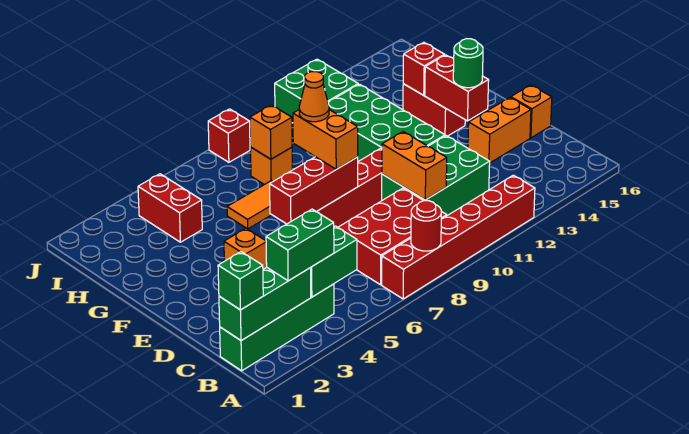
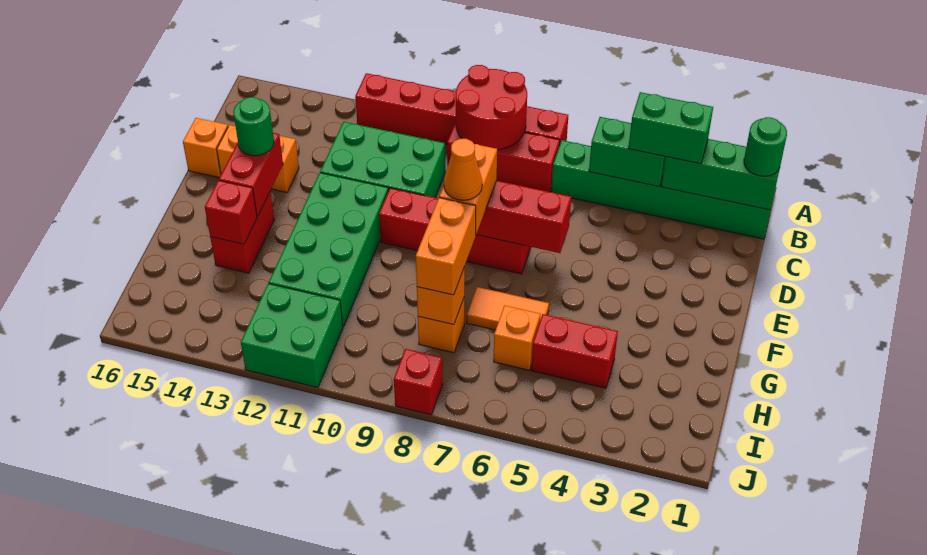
red round brick A8 level 2 -> red round brick A8:B9 level 2
green brick B1:B4 level 1 -> green brick B1:B6 level 1
green brick B1 level 3 -> green round brick B1 level 3
red brick B7:C9 level 1 -> red brick B7:B9 level 1
orange brick C10:D10 level 2 -> orange brick G8:H8 level 3
orange brick E4 level 1 -> orange brick H6 level 1
red brick H4:I4 level 1 -> red brick H4:H5 level 1

